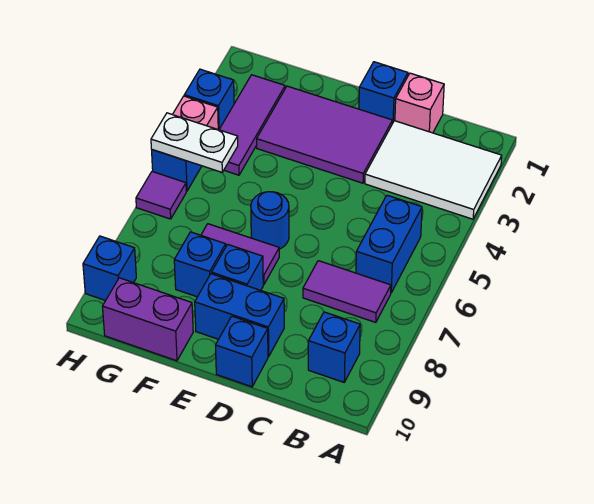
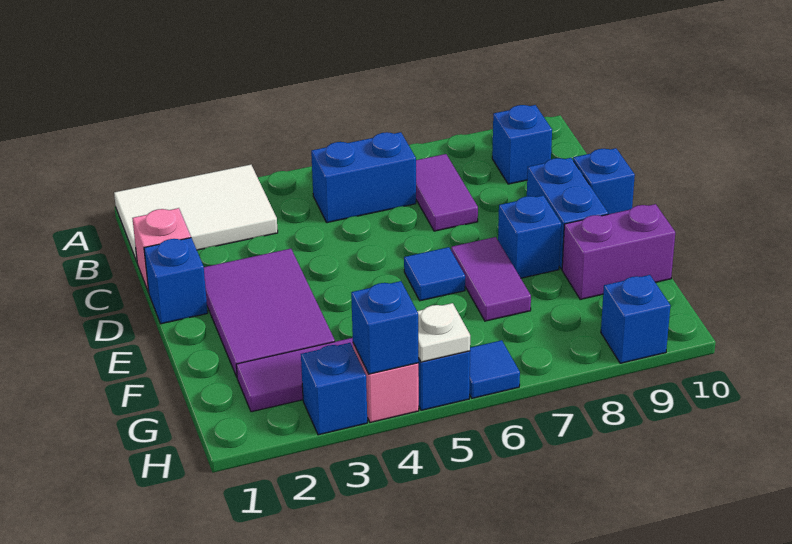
white tile A2:C3 level 1 -> white tile A1:B3 level 1
blue round brick E6 level 1 -> blue tile E6 level 1
blue brick F8 level 1 -> blue brick H4 level 2
purple brick F10:G10 level 1 -> purple brick F9:F10 level 1
white plate G5:H5 level 2 -> white plate H5 level 2
purple tile H6 level 1 -> blue tile H6 level 1

